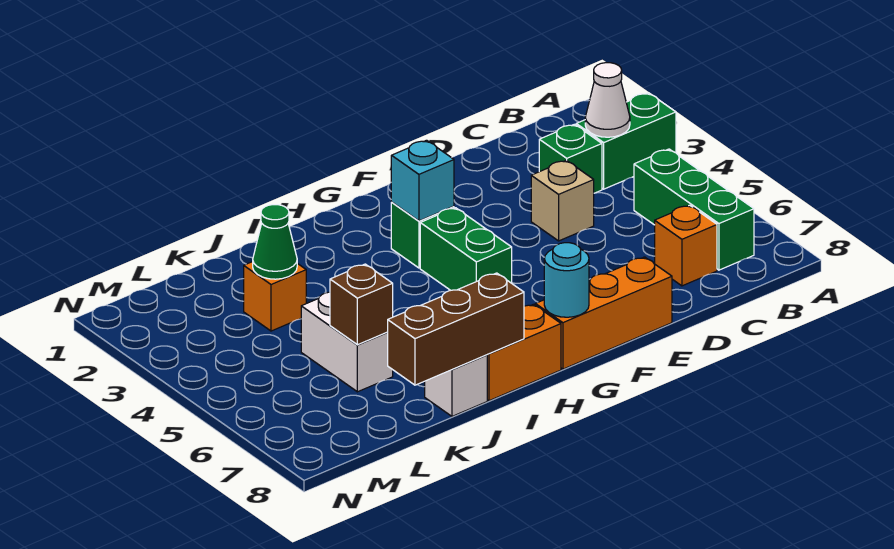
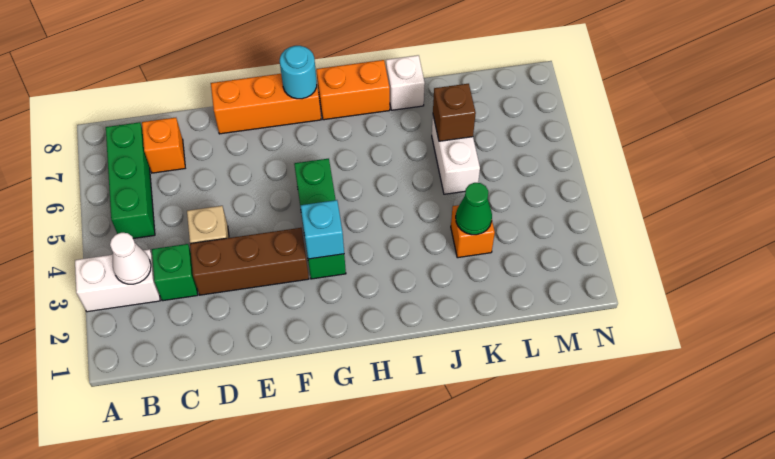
green brick A3:B3 level 1 -> white brick A3:B3 level 1
brown brick I8:K8 level 2 -> brown brick D3:F3 level 1

